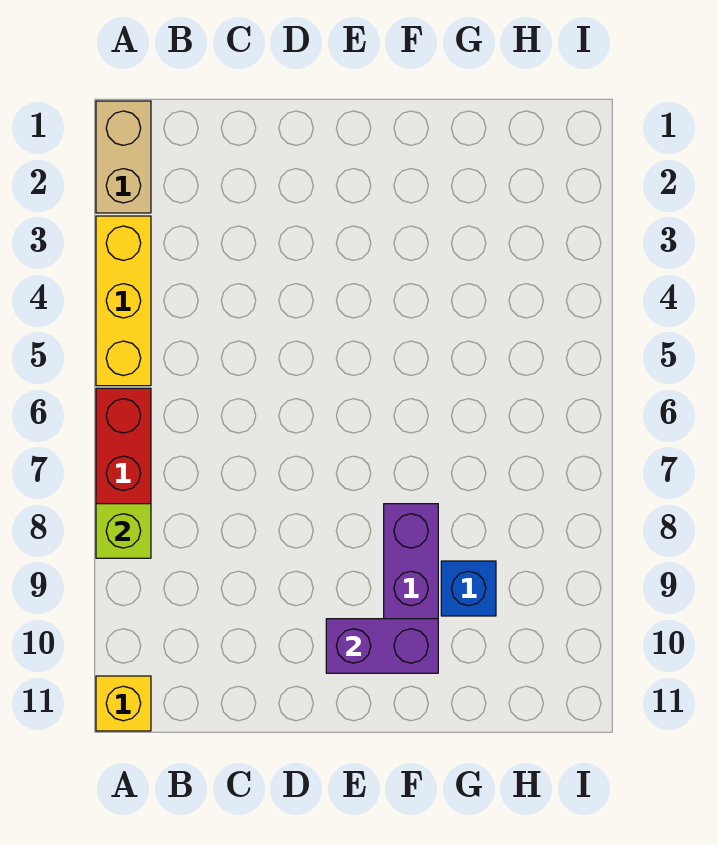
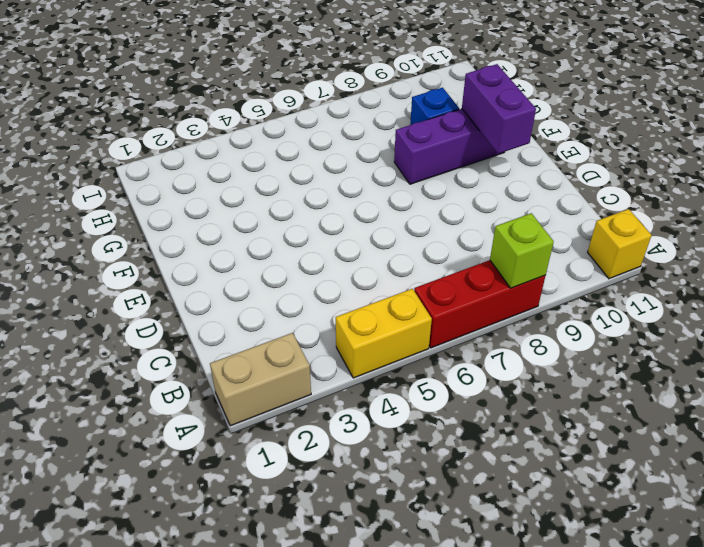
yellow brick A3:A5 level 1 -> yellow brick A4:A5 level 1

